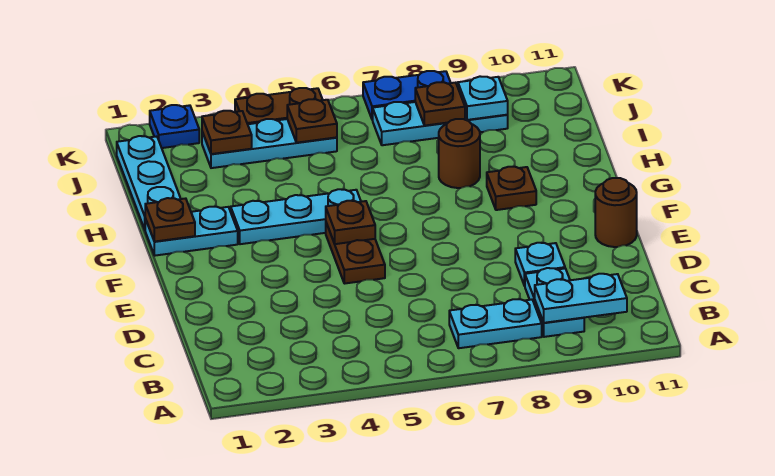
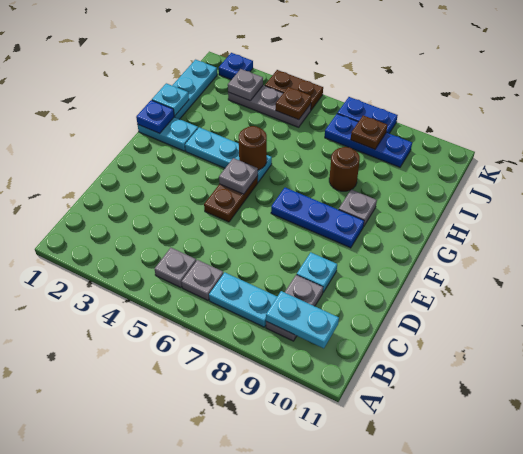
none -> grey plate B5 level 1
none -> grey plate B6 level 1
cyan plate B9:C9 level 1 -> grey plate B9:C9 level 1
brown round brick E11 level 1 -> brown round brick G5 level 2
brown plate F5 level 2 -> grey plate F5 level 2
none -> blue plate F7:F9 level 1
brown plate G1 level 2 -> blue plate G1 level 2
brown plate G9 level 1 -> grey plate G9 level 1
cyan plate J3:J5 level 1 -> grey plate J3:J5 level 1
brown plate J3 level 2 -> grey plate J3 level 2
cyan plate J7:J9 level 1 -> blue plate J7:J9 level 1
cyan plate J9 level 2 -> cyan plate H1 level 2

